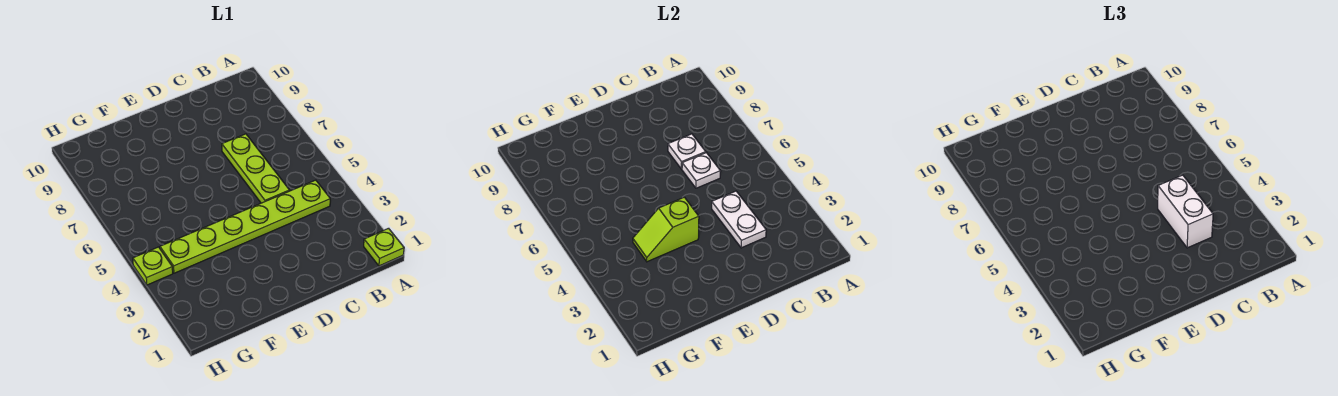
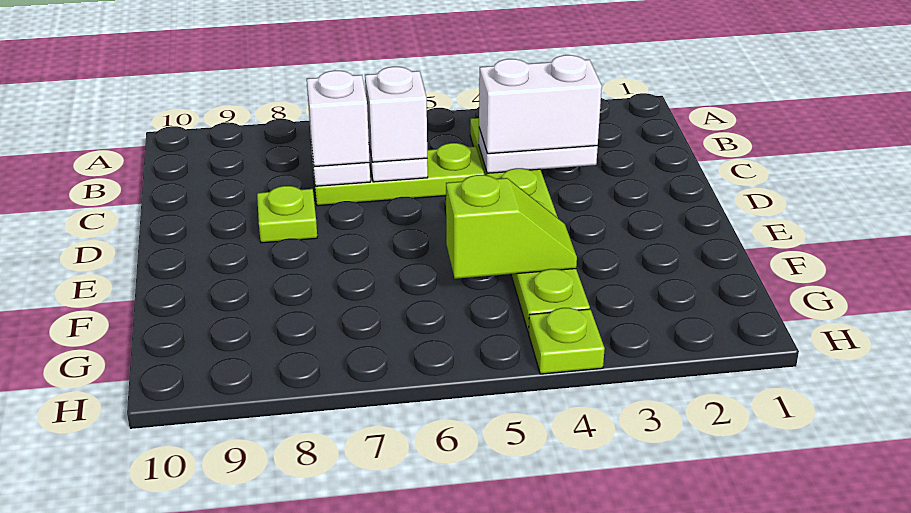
lime plate A1 level 1 -> lime plate D8 level 1
none -> white brick C6 level 3
none -> white brick C7 level 3
lime slope E4:F4 level 2 top E -> lime slope F4:F5 level 2 top 5

